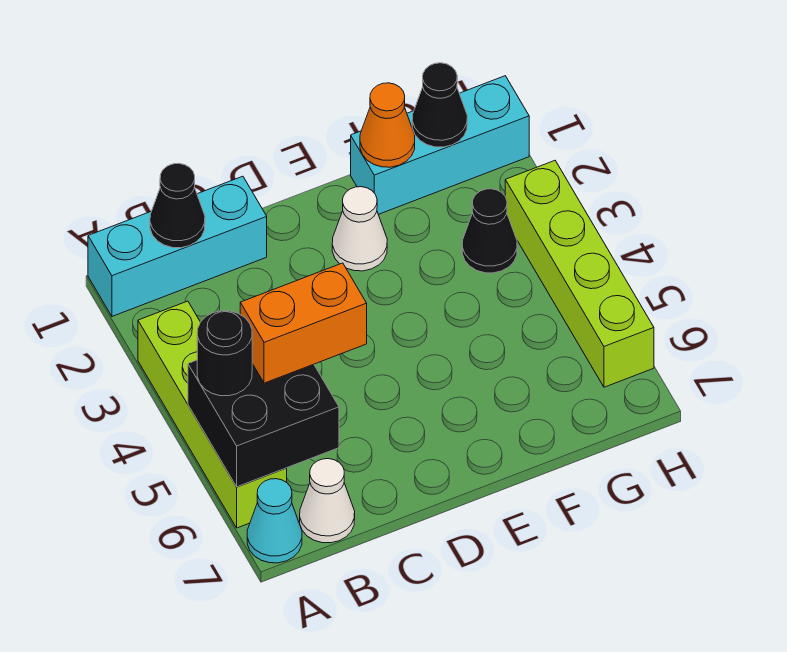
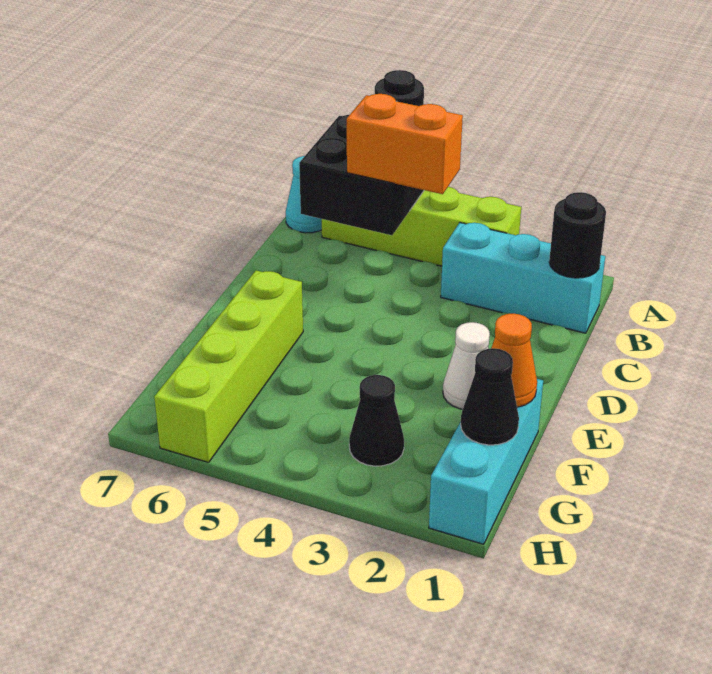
cyan brick A1:C1 level 1 -> cyan brick B1:B3 level 1
black cone B1 level 2 -> black round brick B1 level 2
orange brick B5:C5 level 3 -> orange brick B4:B5 level 3
white cone B7 level 1 -> none
lime brick H3:H6 level 1 -> lime brick E6:H6 level 1

